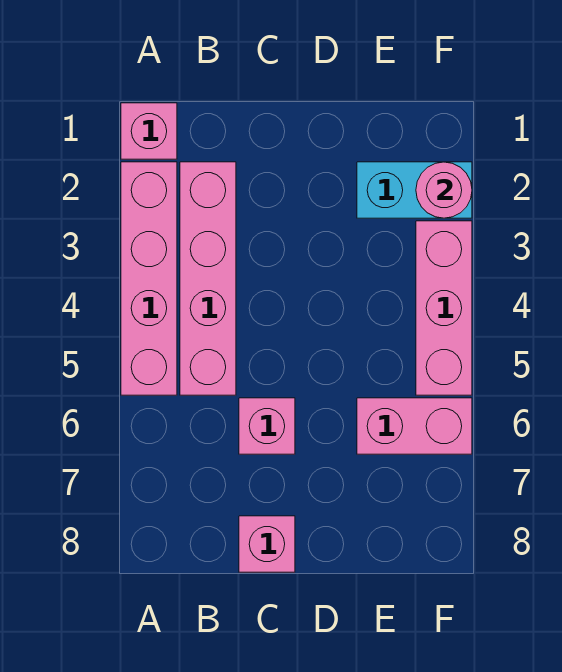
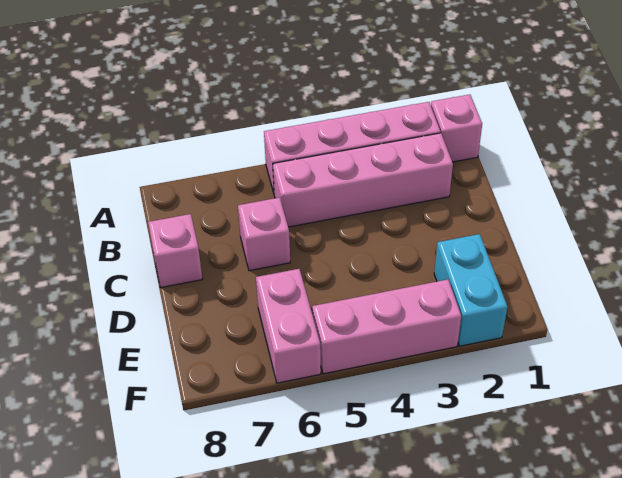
pink round brick F2 level 2 -> none

